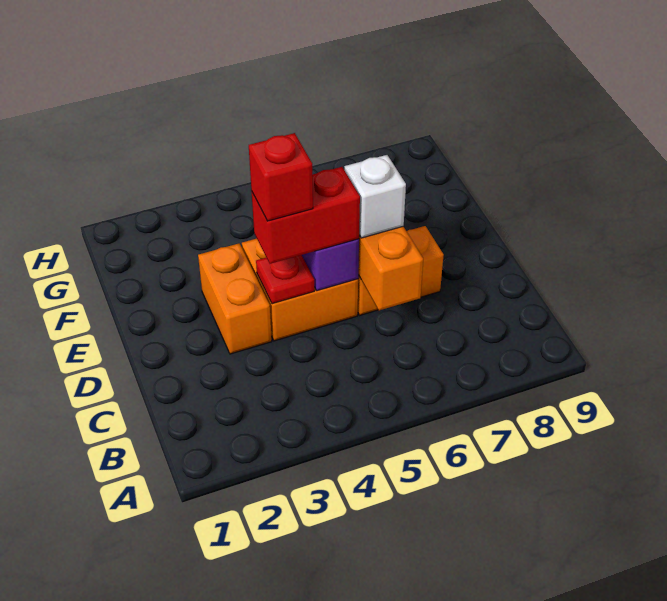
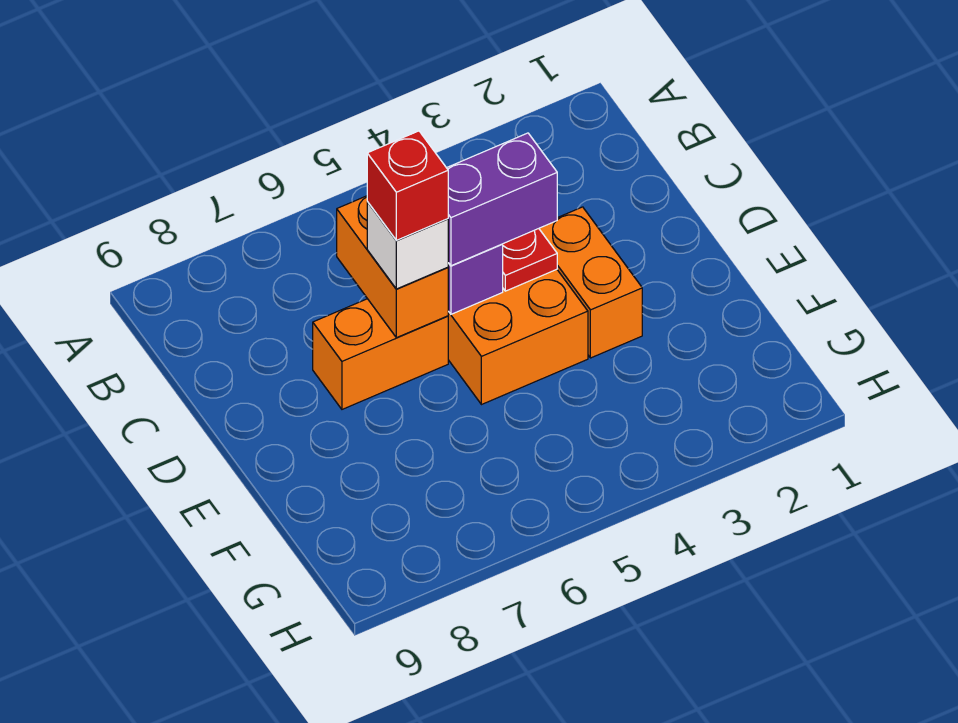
red brick D4:D5 level 3 -> purple brick D4:D5 level 3
red brick D4 level 4 -> red brick D6 level 4

